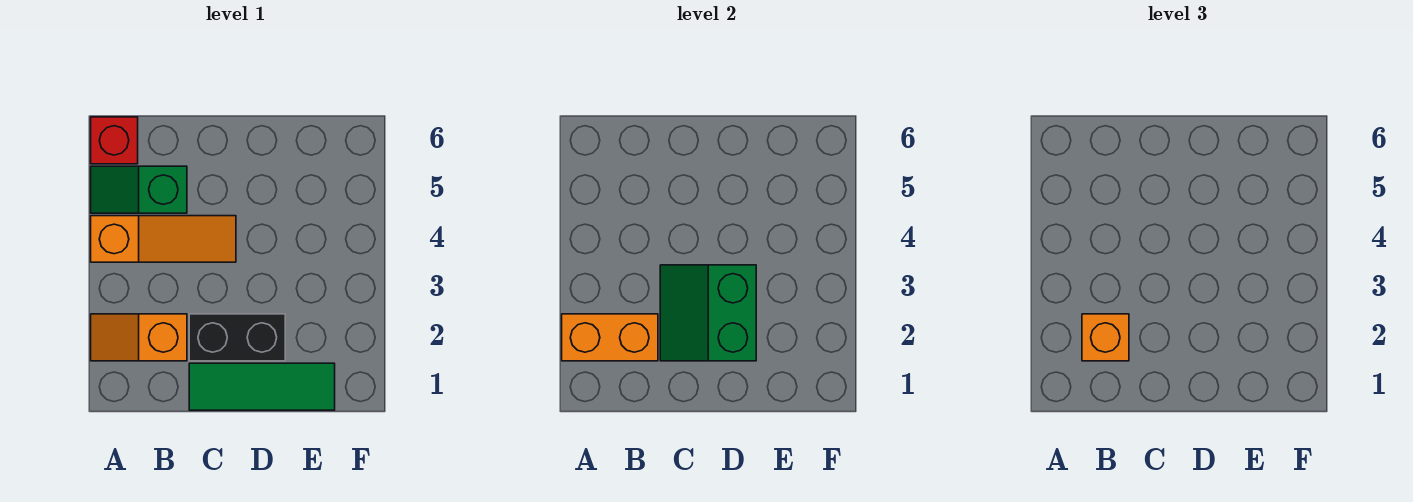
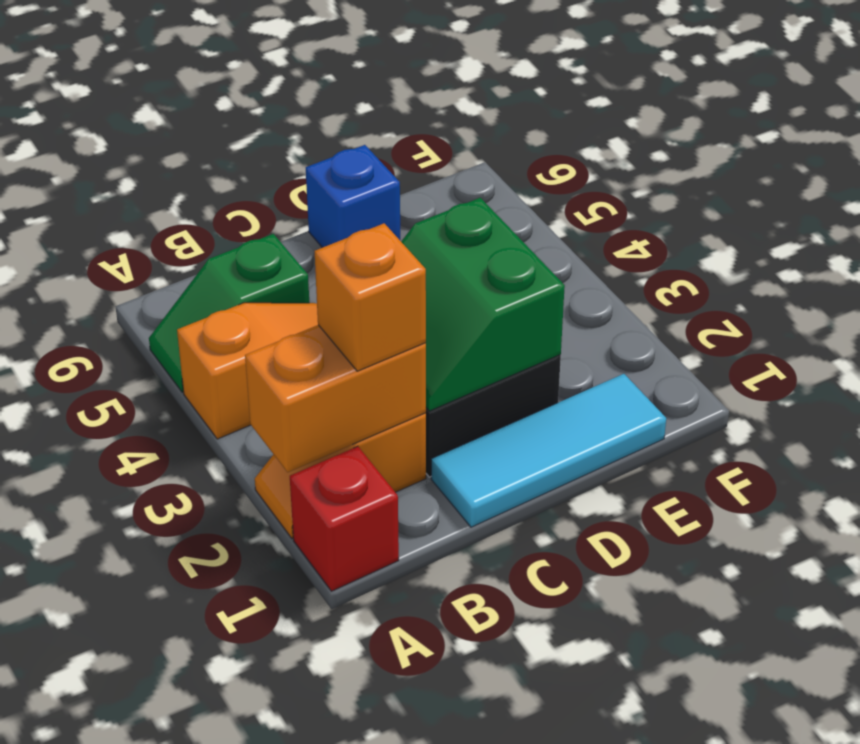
red brick A6 level 1 -> red brick A1 level 1
green tile C1:E1 level 1 -> cyan tile C1:E1 level 1
none -> blue brick D6 level 1

